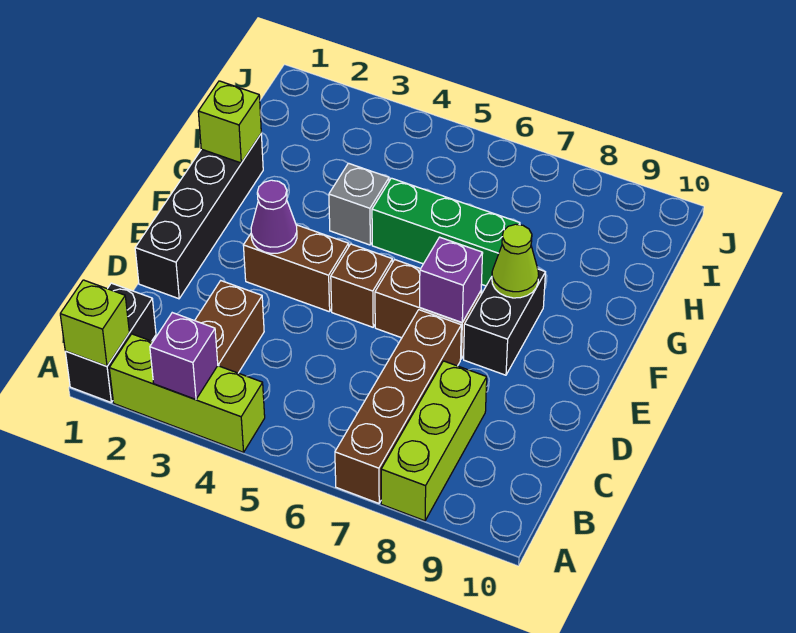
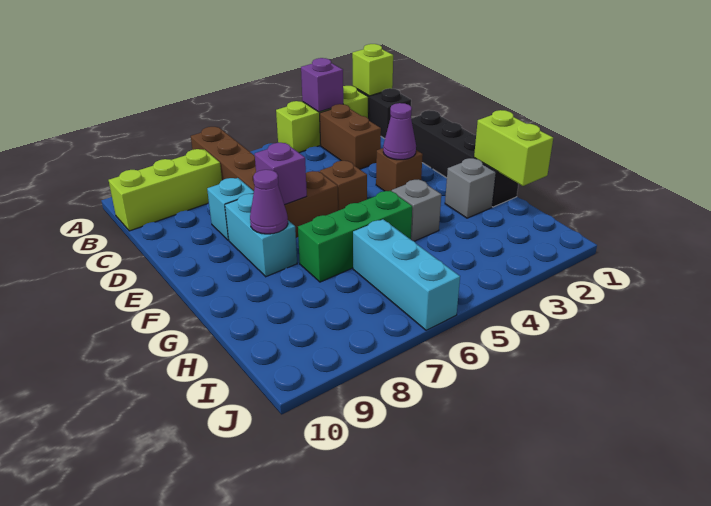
lime brick A8:C8 level 1 -> lime brick B8:B10 level 1
none -> cyan brick D8 level 1
brown brick E3:E4 level 1 -> brown brick E3 level 1
black brick E8:F8 level 1 -> cyan brick E8:F8 level 1
lime cone F8 level 2 -> purple cone F8 level 2
lime brick G1 level 2 -> lime brick G1:H1 level 2
none -> grey brick G2 level 1
none -> cyan brick H6:J6 level 1

